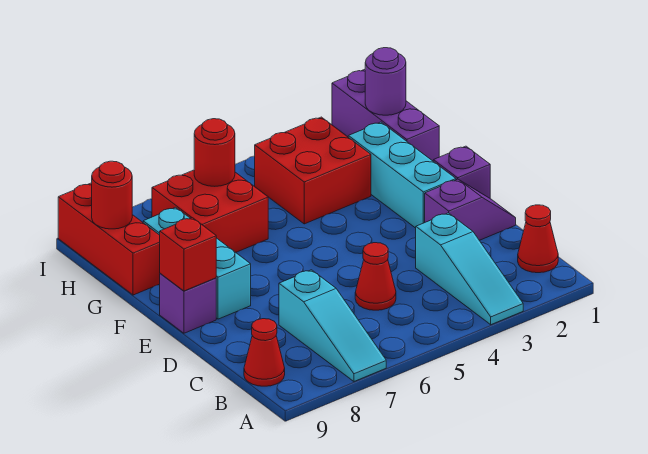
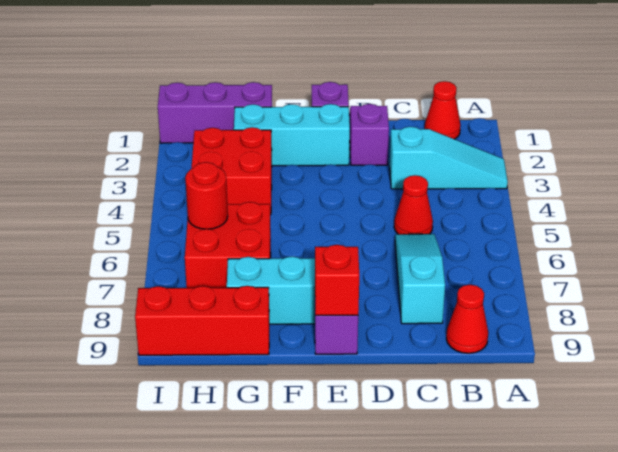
cyan slope A7:C7 level 1 top C -> cyan slope C6:C8 level 1 top 8
purple round brick H1 level 2 -> none
red round brick H9 level 2 -> none

